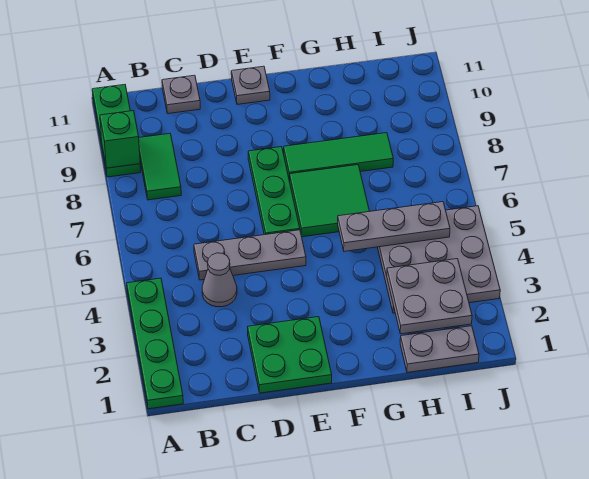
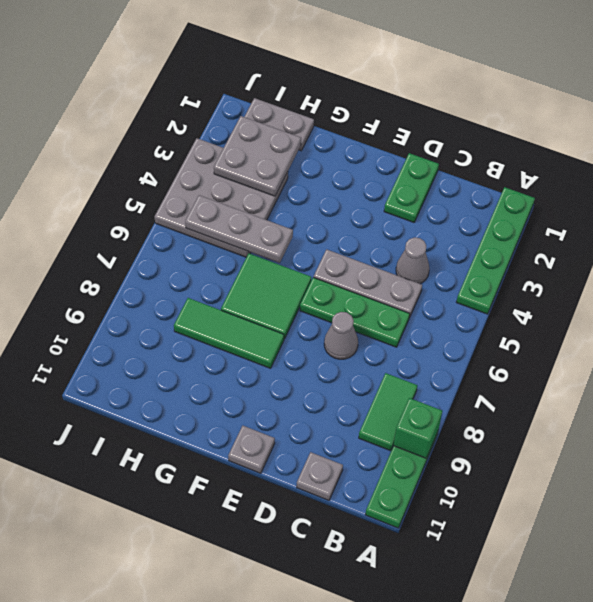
green plate D1:E2 level 1 -> green plate D1:D2 level 1
none -> grey cone D7 level 1
green plate E6:E8 level 1 -> green plate C6:E6 level 1

